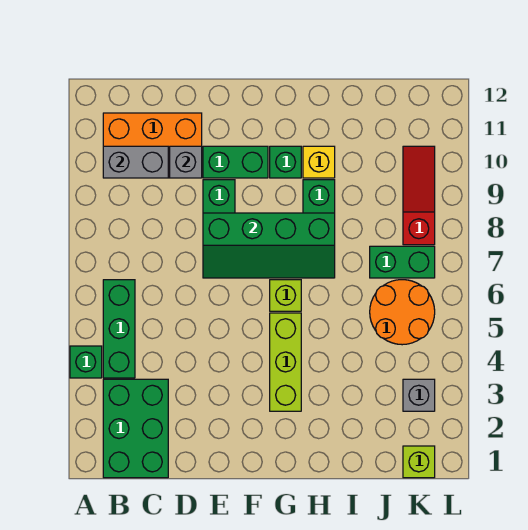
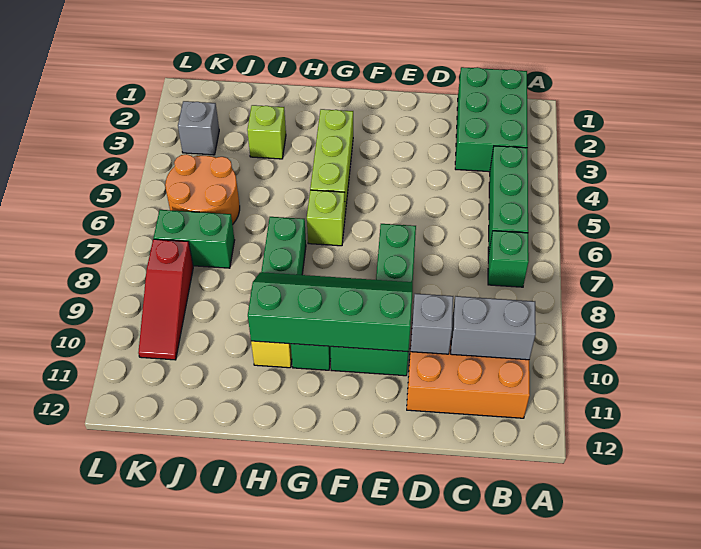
green brick A4 level 1 -> green brick B7 level 1
green slope E7:H8 level 2 top 8 -> green slope E9:H10 level 2 top 10
lime brick K1 level 1 -> lime brick I3 level 1

